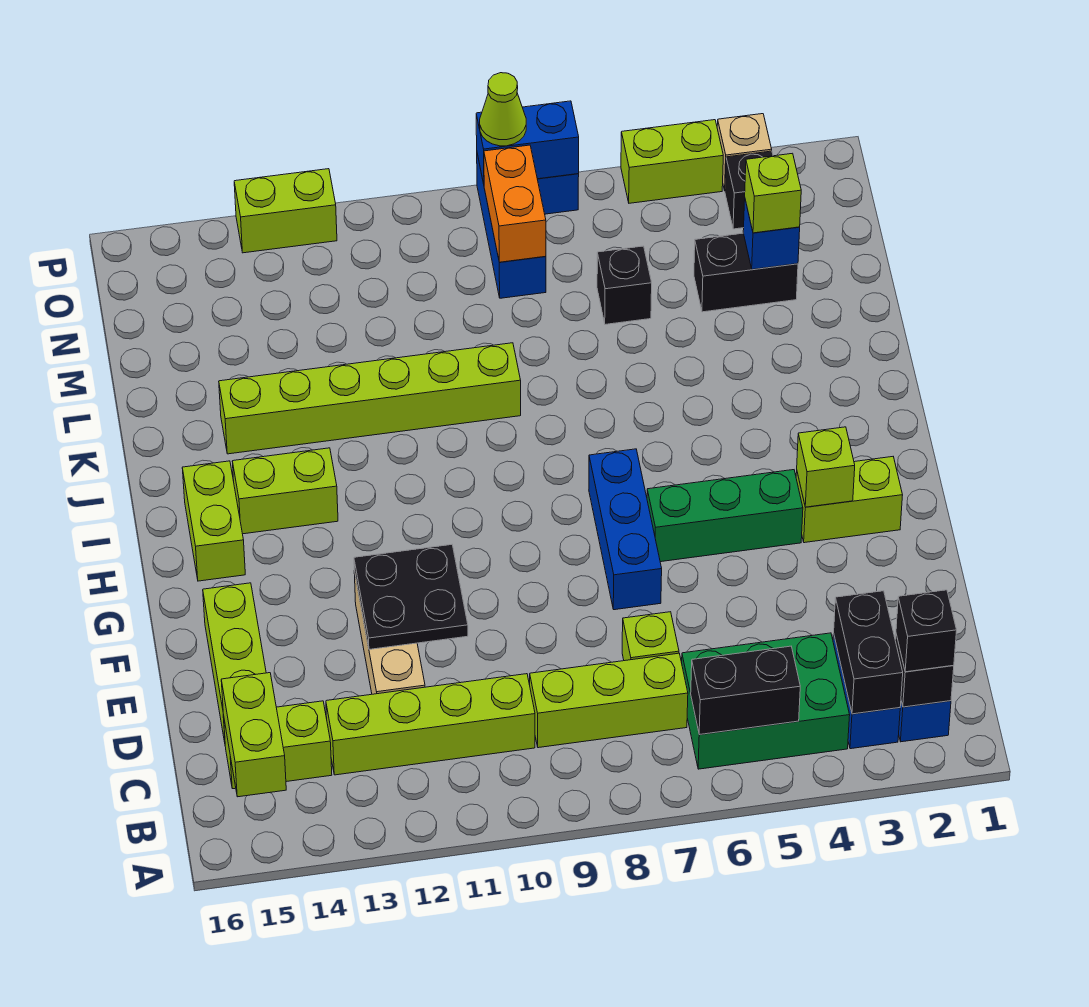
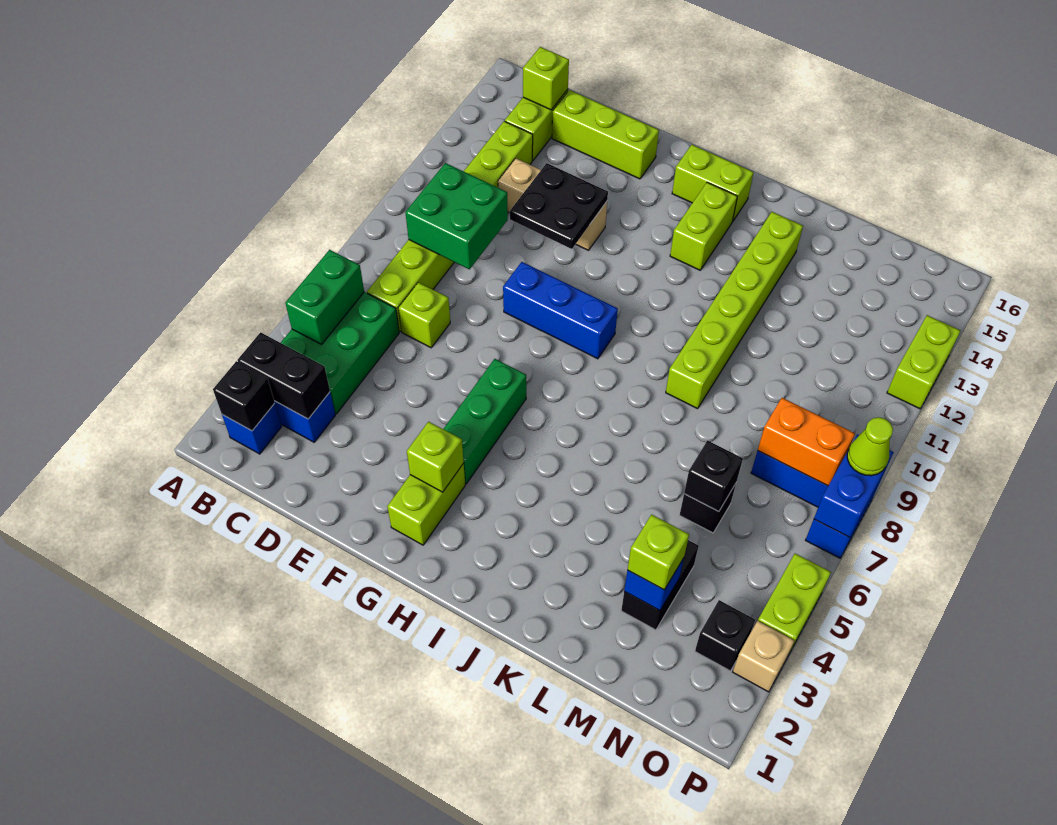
black brick B2 level 3 -> black brick M6 level 2
black brick B5:B6 level 2 -> green brick B5:B6 level 2
lime brick B15:C15 level 2 -> lime brick C15 level 2
none -> green brick C9:D10 level 2
blue brick F7:H7 level 1 -> blue brick F9:H9 level 1

